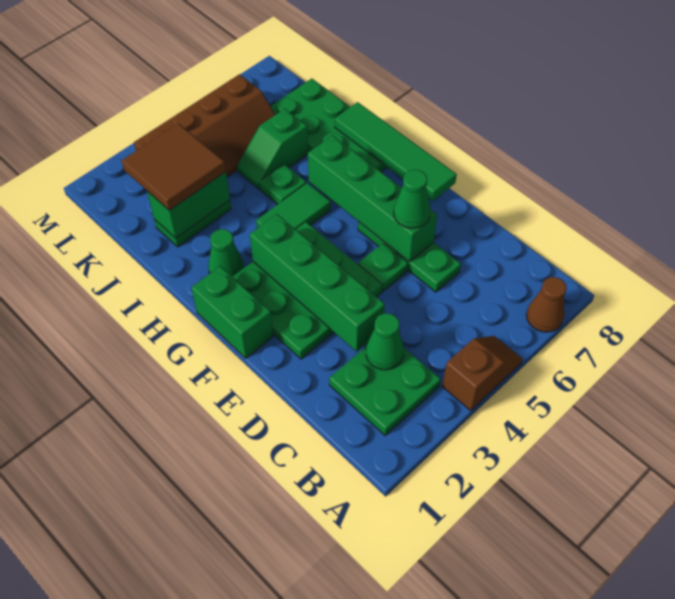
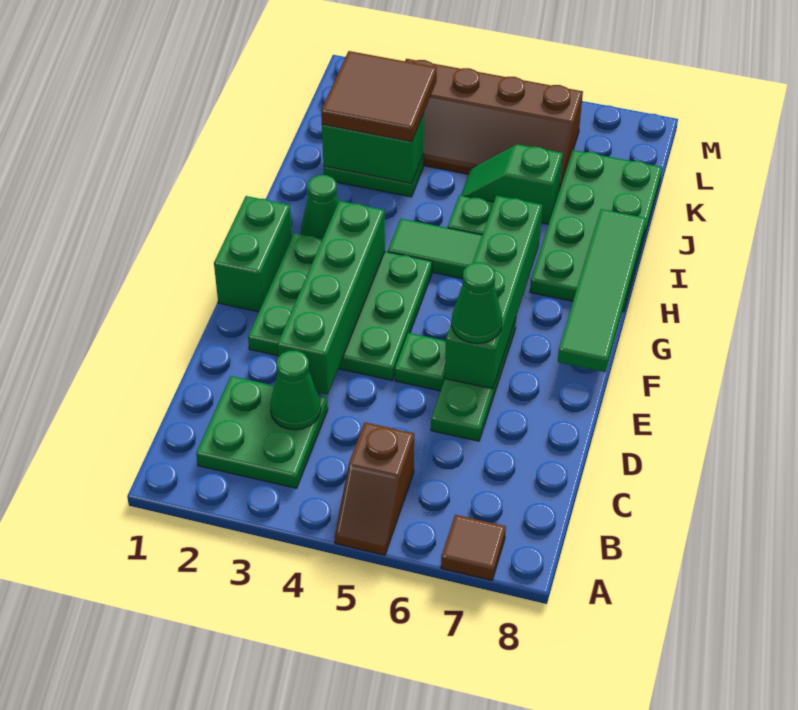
brown slope A4:A5 level 1 top 4 -> brown slope A5:B5 level 1 top B
brown cone A7 level 1 -> brown tile A7 level 1

